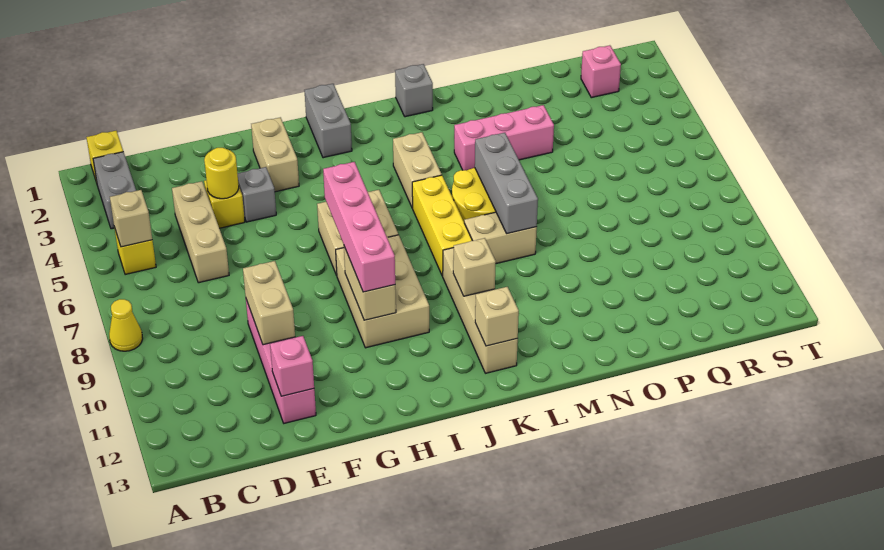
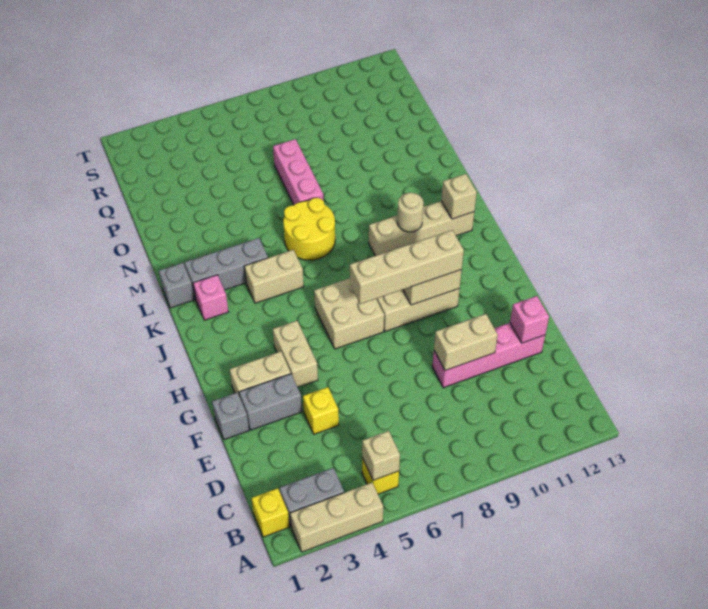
yellow cone A8 level 1 -> none
tan brick D4:D6 level 1 -> tan brick A2:A4 level 1
yellow round brick E4 level 2 -> none
grey brick F4 level 1 -> grey brick F1 level 1
pink brick H7:H10 level 3 -> tan brick H7:H10 level 3
grey brick I1:I2 level 1 -> grey brick F2:F3 level 1
yellow brick K6:K8 level 1 -> none
tan brick K10 level 2 -> tan round brick K10 level 2
tan brick L8:M8 level 1 -> tan brick G4:H4 level 1
pink brick M4:O4 level 1 -> pink brick N7:P7 level 1
grey brick M6:M8 level 2 -> grey brick L2:L4 level 1
pink brick R2 level 1 -> pink brick K2 level 1

